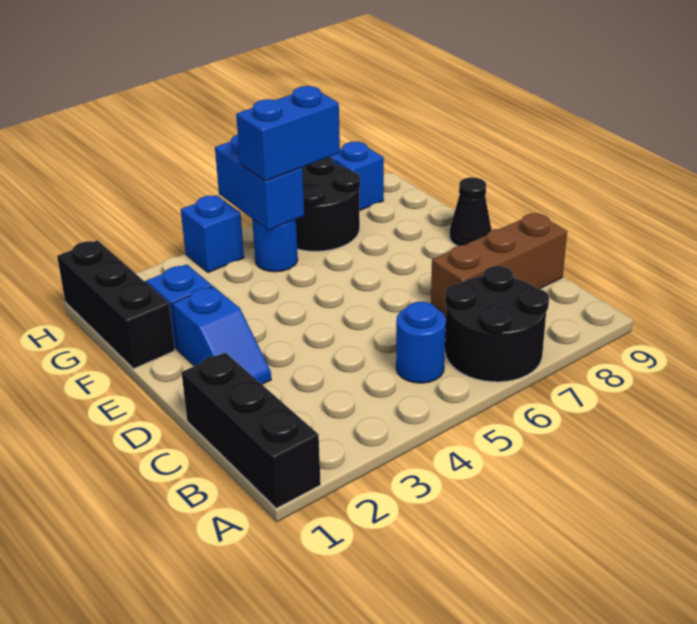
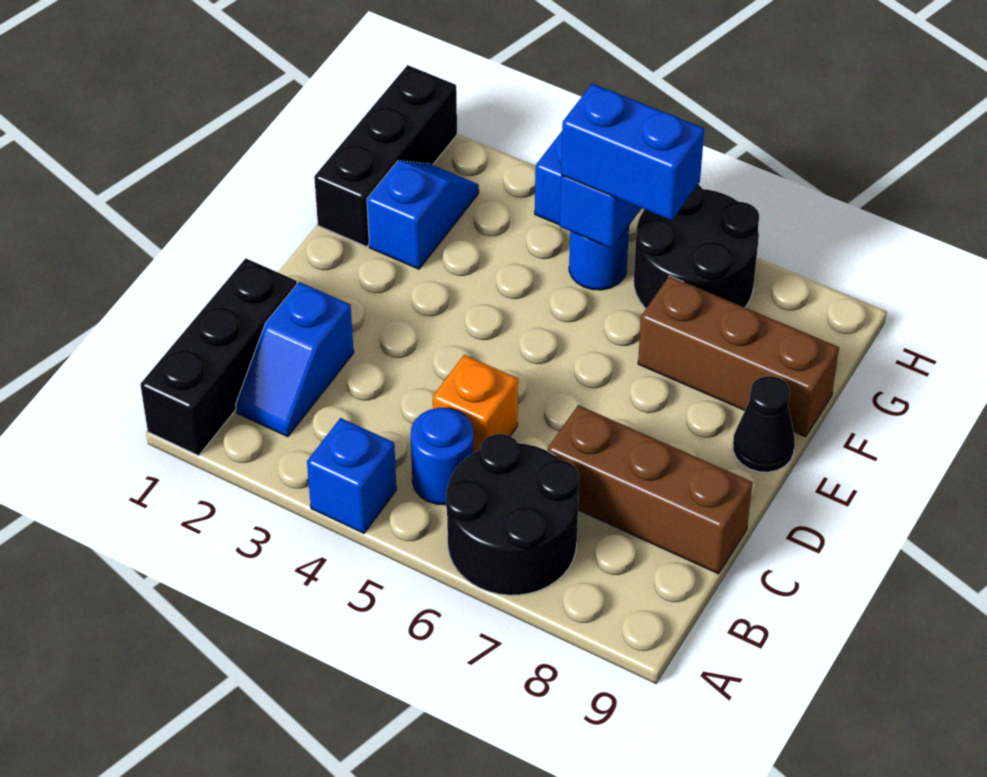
none -> orange brick C5 level 1
blue slope D2:E2 level 1 top E -> blue slope B2:C2 level 1 top C
none -> brown brick F7:F9 level 1
blue brick H8 level 1 -> blue brick A4 level 1

